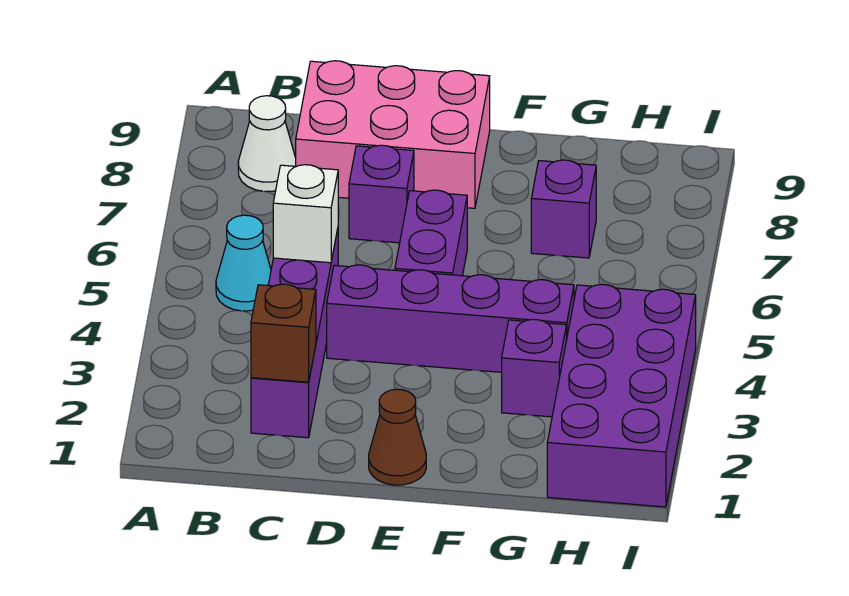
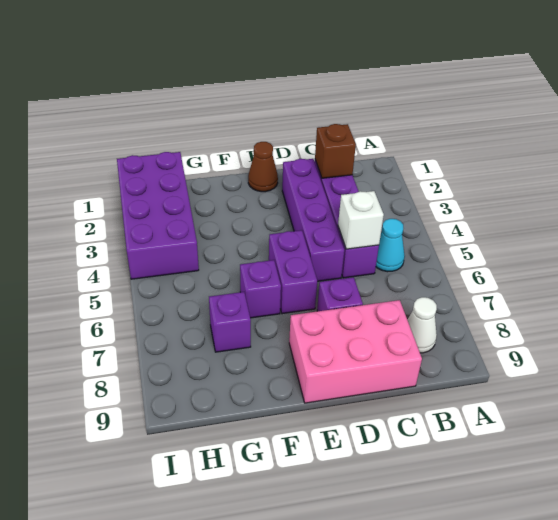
purple brick D4:G4 level 1 -> purple brick D2:D5 level 1
purple brick G3 level 1 -> purple brick F6 level 1

